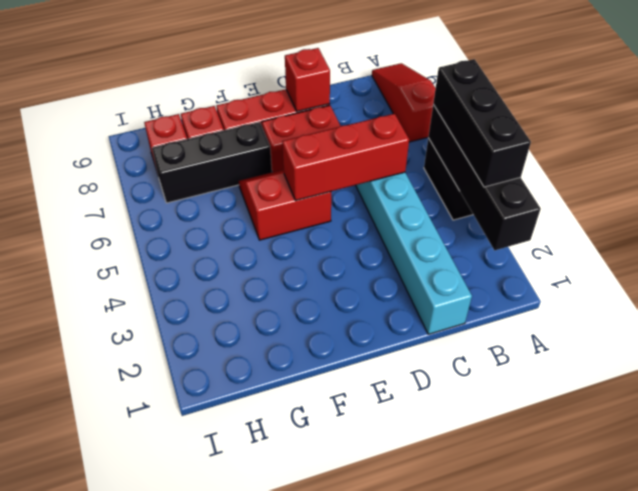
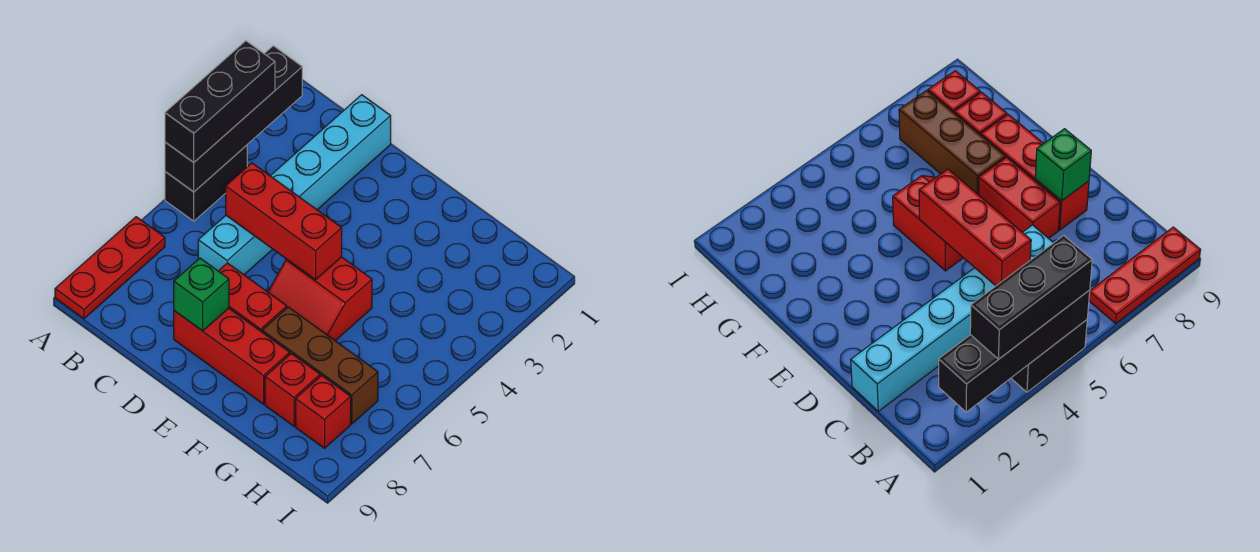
red slope A7:A9 level 1 top 7 -> red plate A7:A9 level 1
red brick D8 level 2 -> green brick D8 level 2
black brick F7:H7 level 1 -> brown brick F7:H7 level 1

